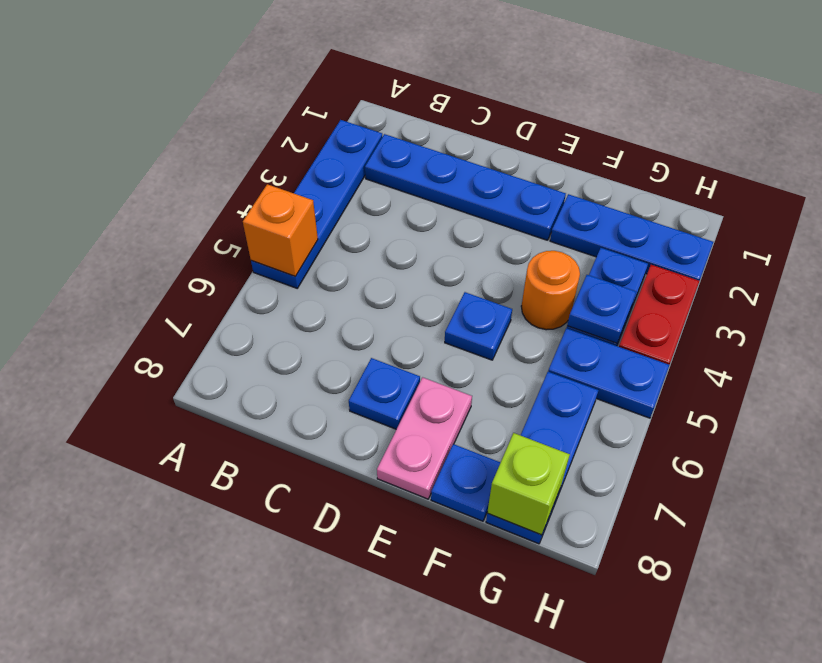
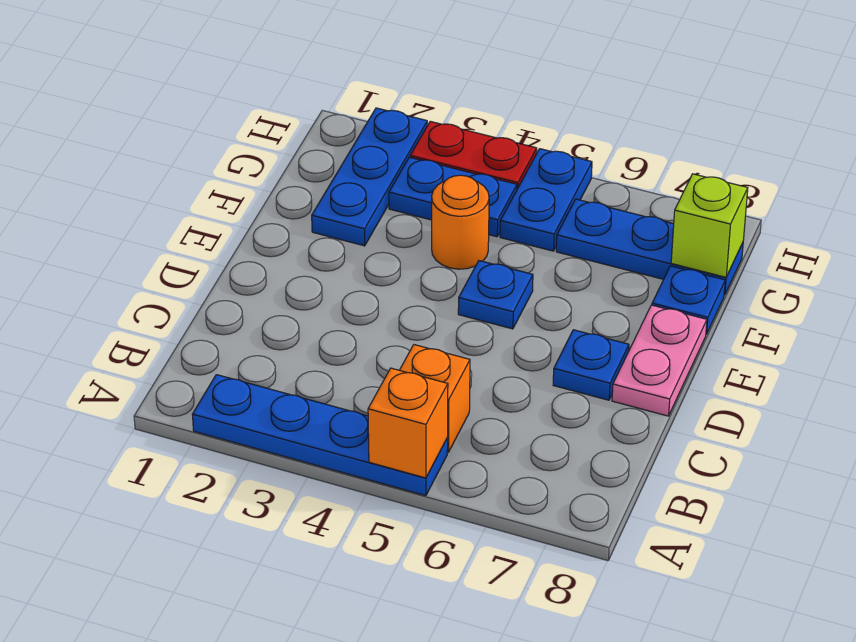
blue plate B2:E2 level 1 -> none
none -> orange brick B5 level 1
pink plate E7:E8 level 1 -> pink plate D8:E8 level 1
blue plate G4 level 2 -> none

